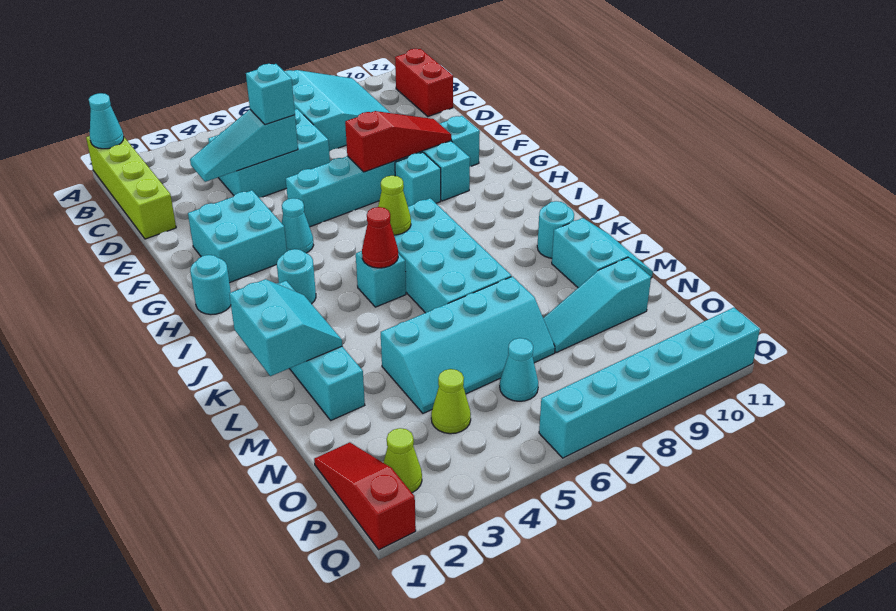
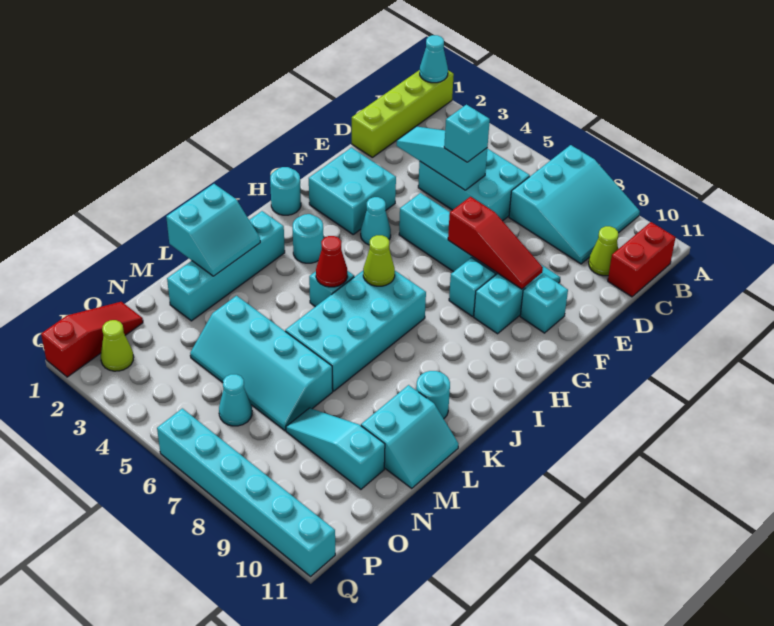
lime cone O4 level 1 -> lime cone C10 level 1

